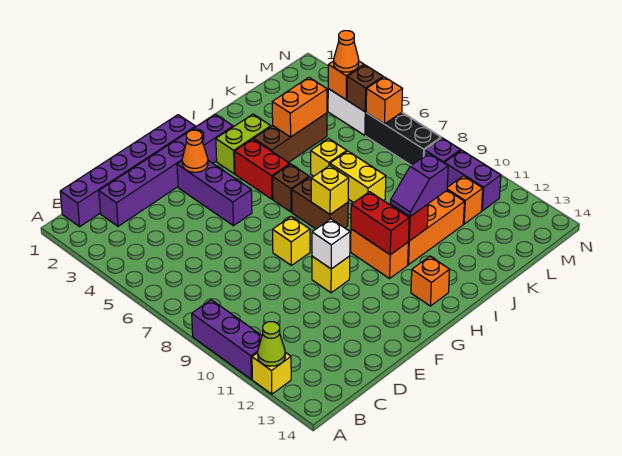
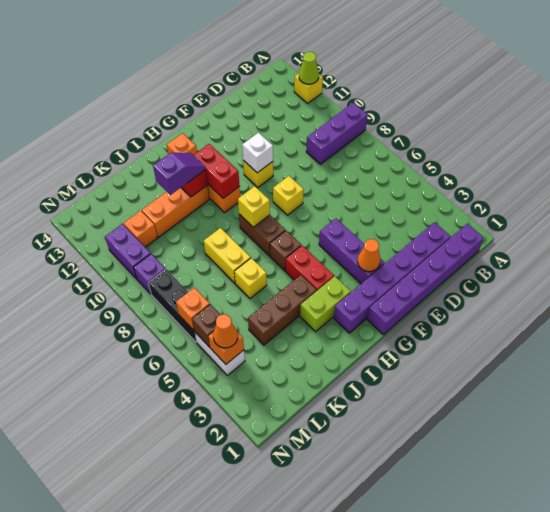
purple brick A9:A11 level 1 -> purple brick A9:C9 level 1
orange brick J4:K4 level 2 -> none

